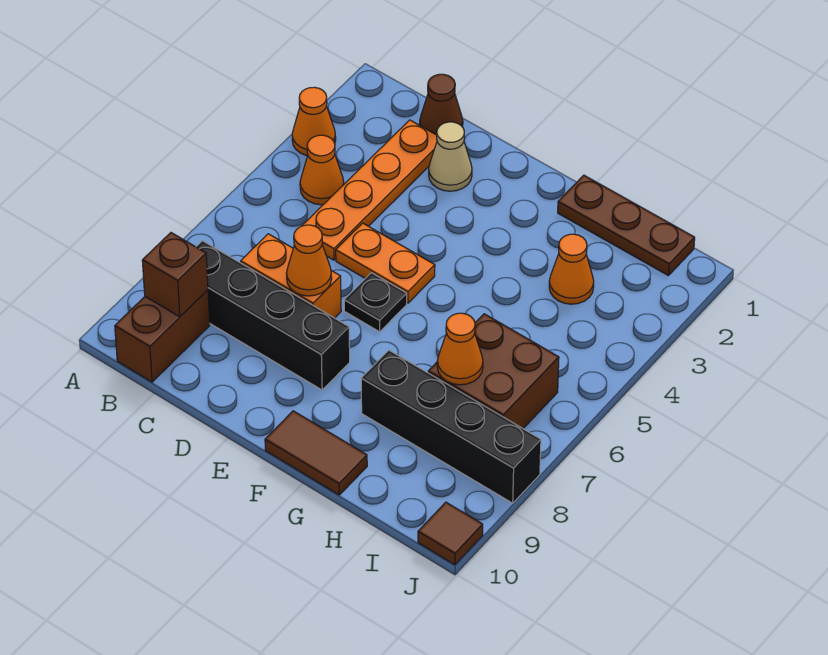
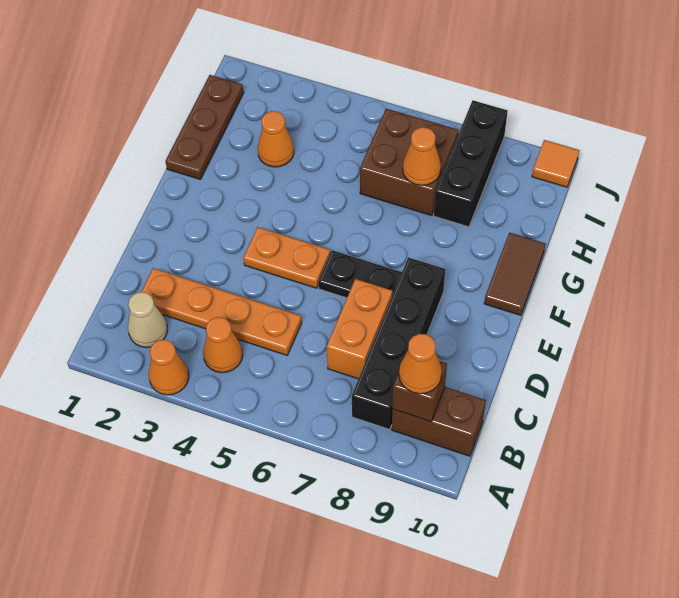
brown cone C1 level 1 -> none
tan cone D2 level 1 -> tan cone B2 level 1
orange plate D5:E5 level 1 -> orange plate E4:E5 level 1
orange cone D7 level 2 -> orange cone B9 level 3
black plate E6 level 1 -> black plate E6:E7 level 1
black brick G8:J8 level 1 -> black brick H8:J8 level 1
brown tile J10 level 1 -> orange tile J10 level 1

